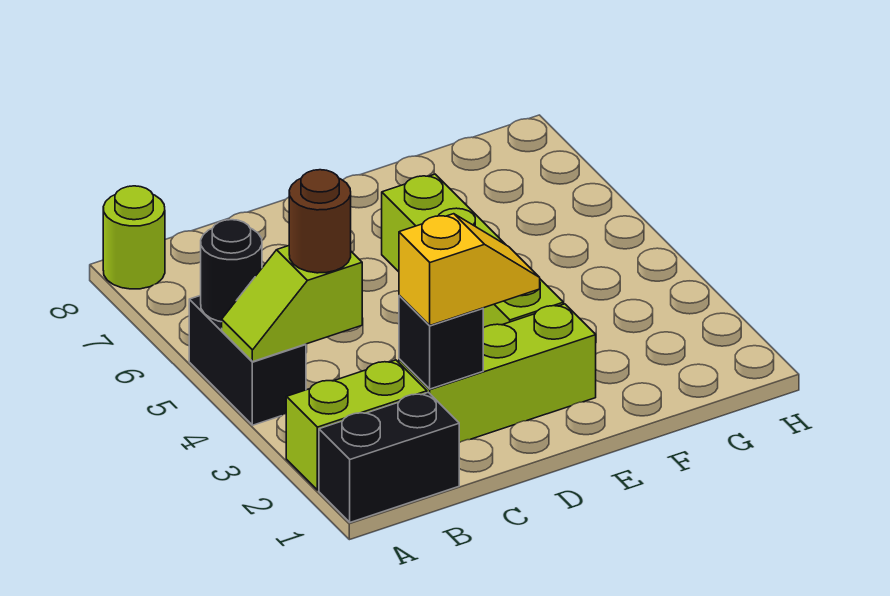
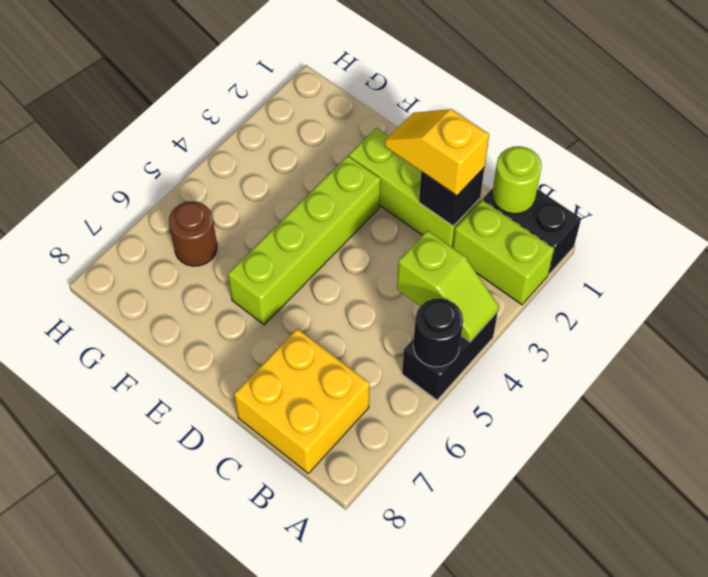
lime round brick A8 level 1 -> lime round brick B1 level 2
brown round brick B4 level 3 -> brown round brick G6 level 1
none -> yellow brick B7:C8 level 1

